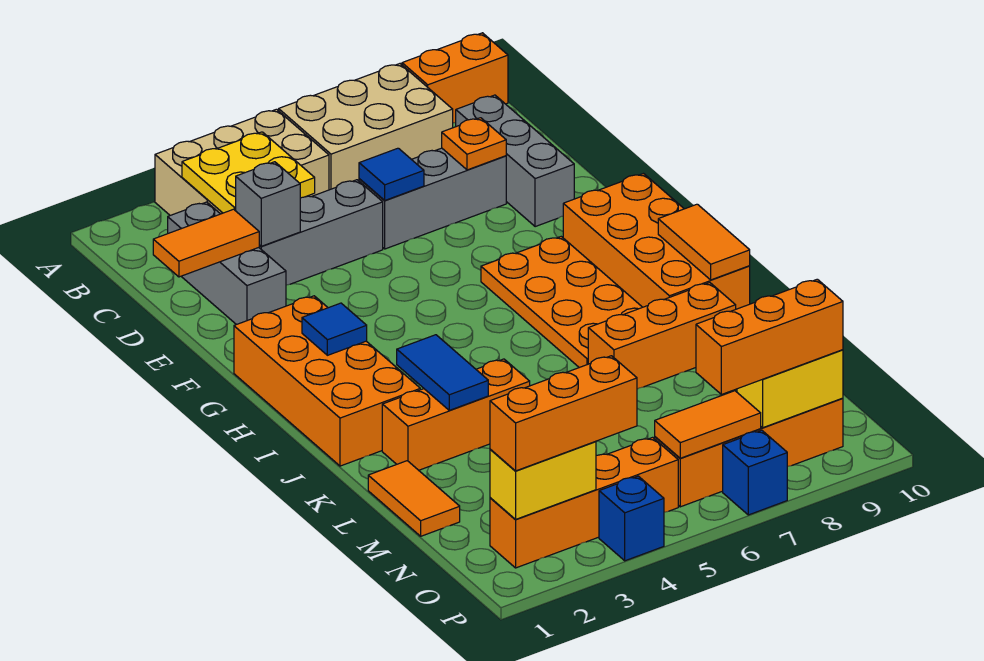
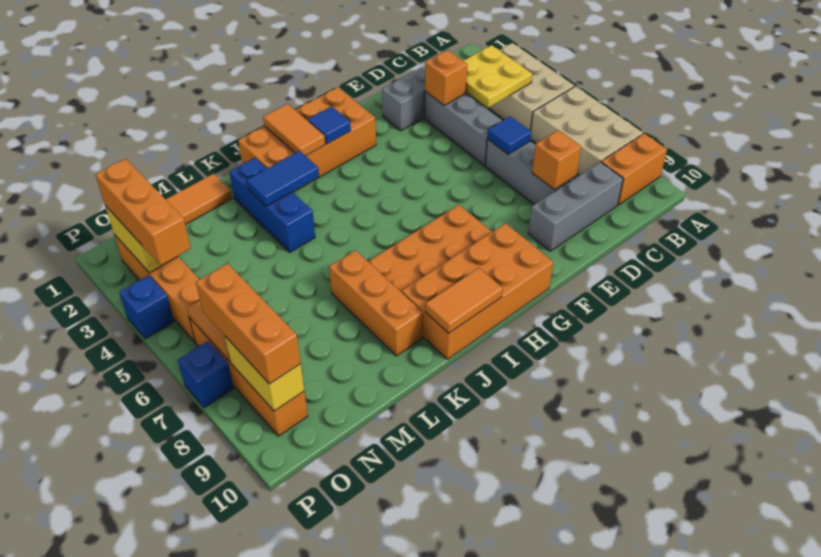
orange brick A9:A10 level 1 -> orange brick A9:B9 level 1
orange tile D1:D2 level 2 -> orange tile I1:I2 level 2
grey brick D3 level 2 -> orange brick D3 level 2
orange plate D8 level 2 -> orange brick D8 level 2
orange brick K2:K4 level 1 -> blue brick K2:K4 level 1

